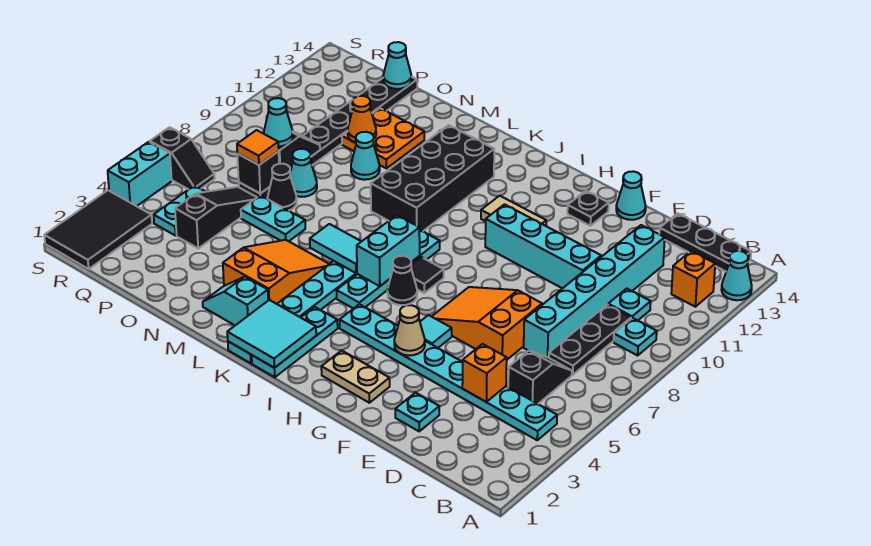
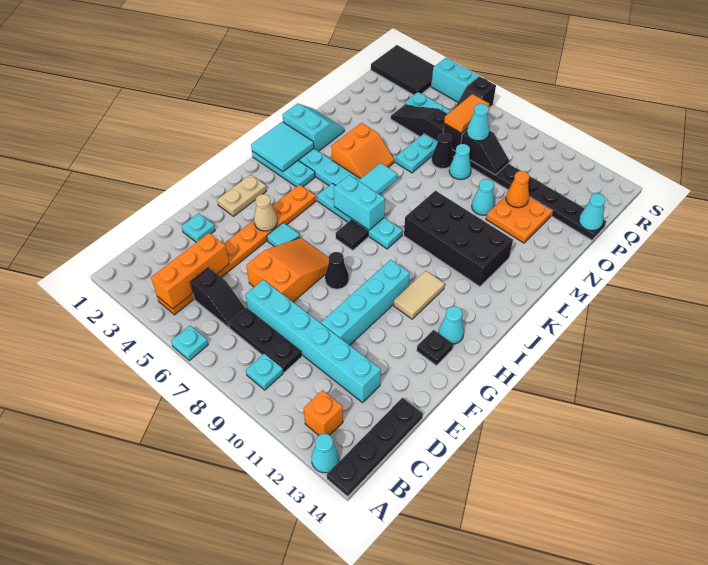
cyan plate B4:I4 level 1 -> orange plate B4:I4 level 1
black plate B14:D14 level 1 -> black plate A14:D14 level 1
cyan plate C10 level 1 -> cyan plate A6 level 1
orange brick D4 level 2 -> orange brick B4:D4 level 2
cyan cone F14 level 1 -> cyan cone H13 level 1
black cone I6 level 1 -> black cone G8 level 1
cyan slope L2:M2 level 1 top L -> cyan slope L1:M2 level 1 top L
orange slope L3:M5 level 1 top 3 -> orange slope L4:M5 level 1 top 4
black slope P4:P6 level 1 top 4 -> black slope P4:P6 level 1 top 6
orange tile P7 level 3 -> orange tile P7:Q7 level 3

